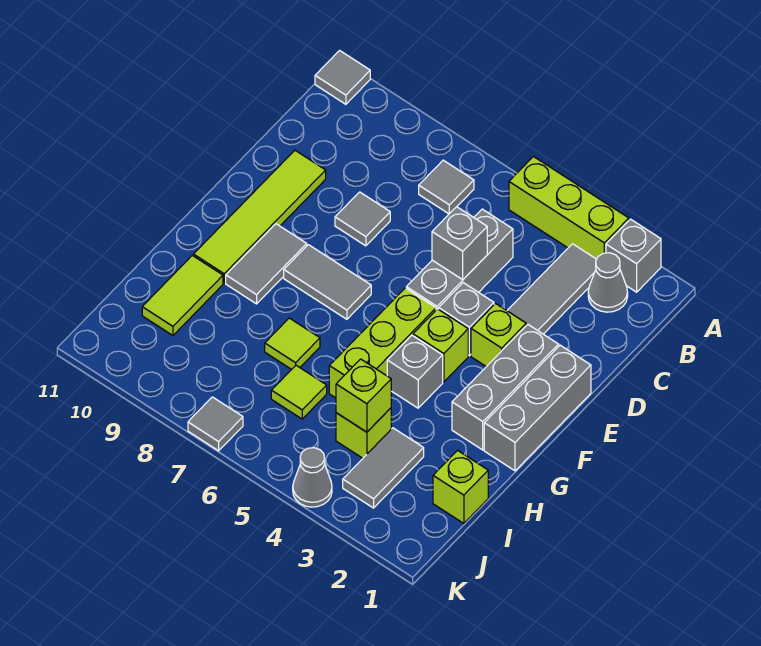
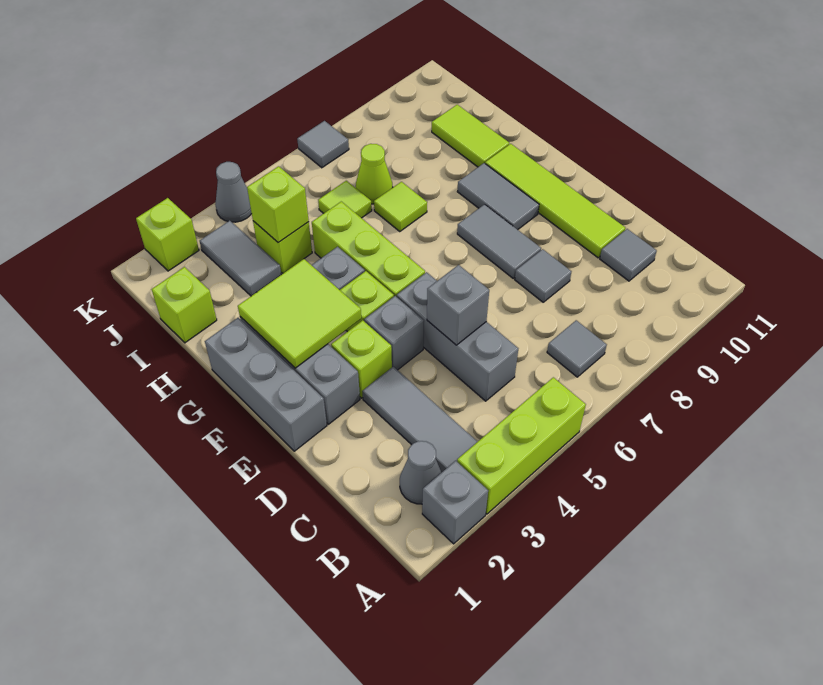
grey tile A11 level 1 -> grey tile C10 level 1
none -> lime tile F2:G3 level 2
grey tile F7:F8 level 1 -> grey tile E8:F8 level 1
none -> lime cone I7 level 1
none -> lime brick K2 level 1

